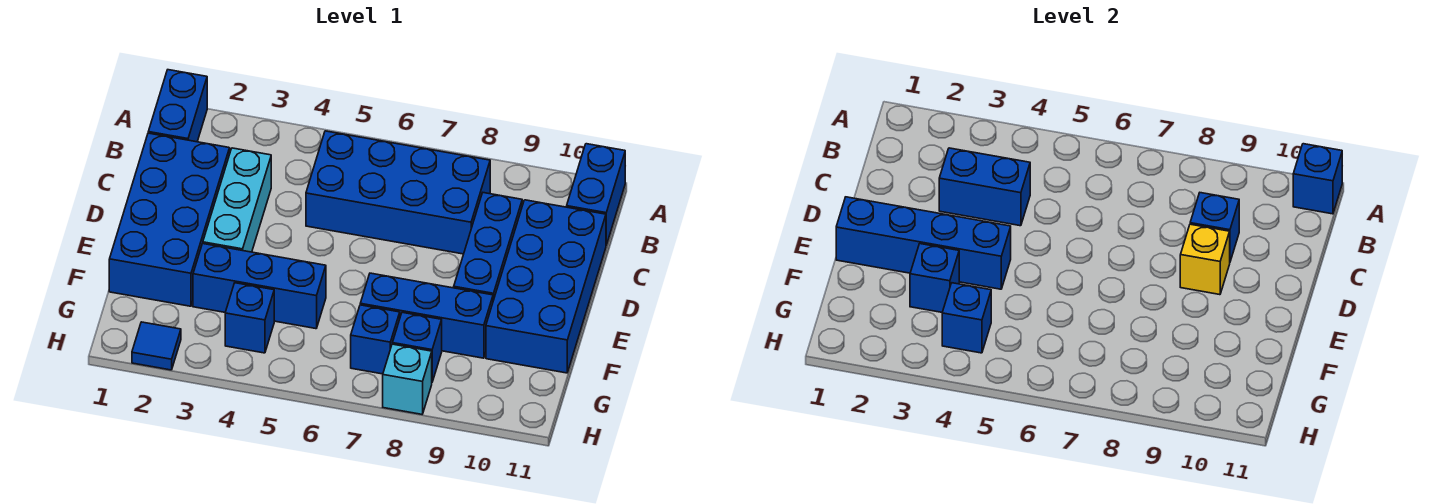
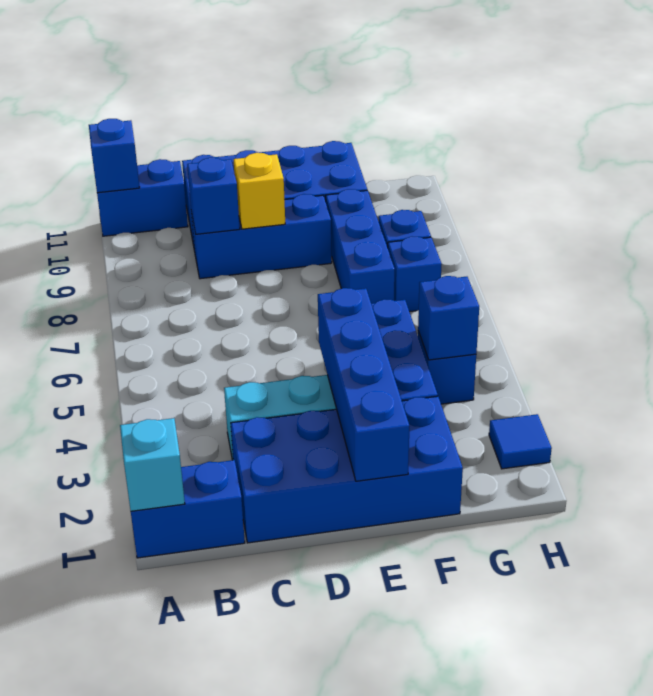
blue brick B5:C8 level 1 -> none
blue brick C3:C4 level 2 -> none
blue brick F3 level 2 -> none
cyan brick H8 level 1 -> cyan brick A1 level 2

